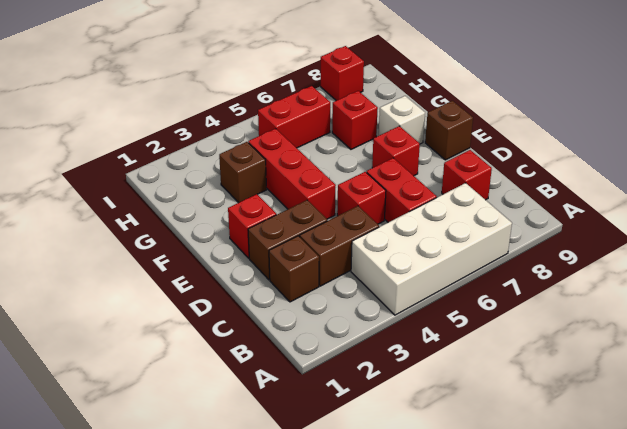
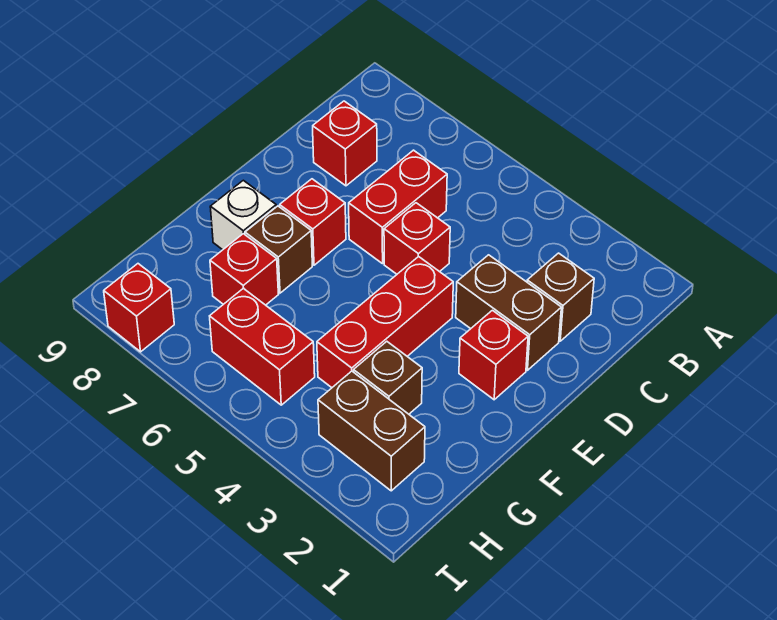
white brick A4:B7 level 1 -> none
brown brick C3:C4 level 1 -> brown brick H2:H3 level 1
brown brick E9 level 1 -> brown brick F7 level 1

